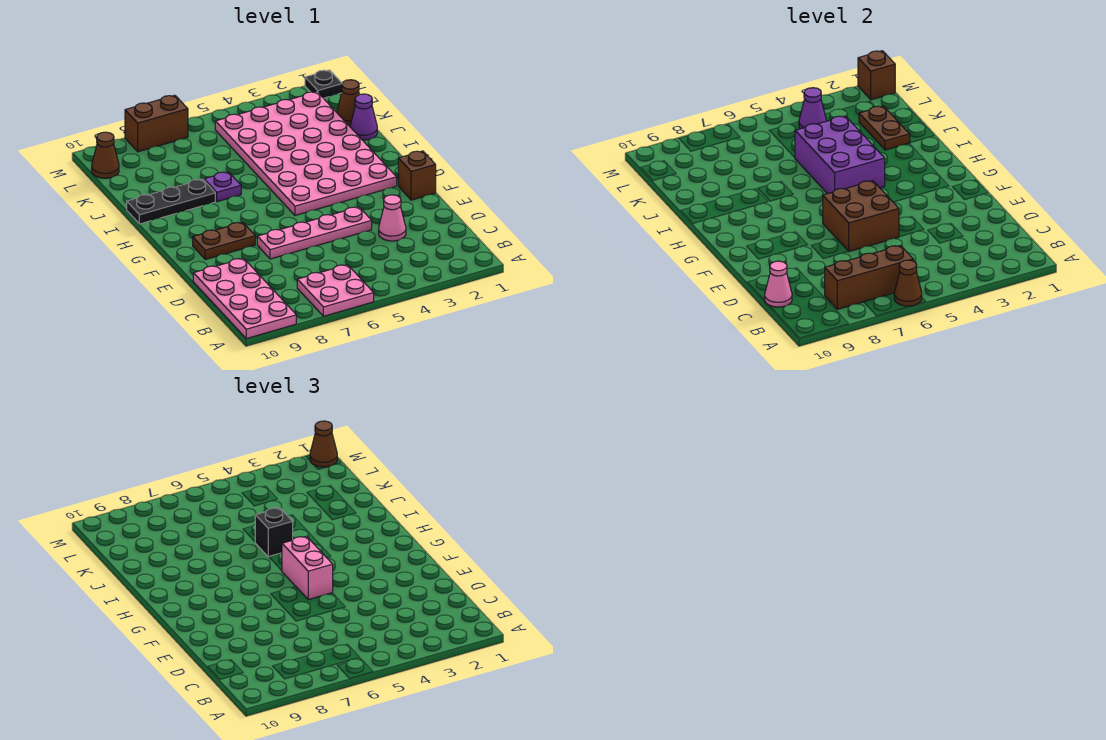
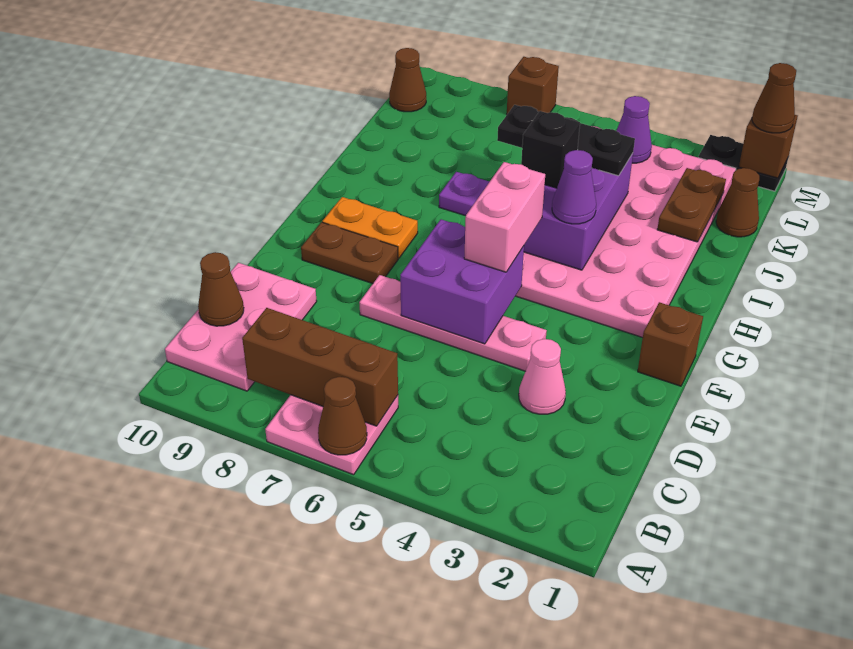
pink plate A9:D10 level 1 -> pink plate B9:D10 level 1
pink cone C10 level 2 -> brown cone C10 level 2
brown brick E5:F6 level 2 -> purple brick E5:F6 level 2
none -> orange plate G8:G9 level 1
black plate I8:I10 level 1 -> black plate J4:J6 level 3
purple cone J1 level 1 -> purple cone H4 level 3
black plate M1 level 1 -> black plate M1:M2 level 1
brown brick M7:M8 level 1 -> brown brick M7 level 1

